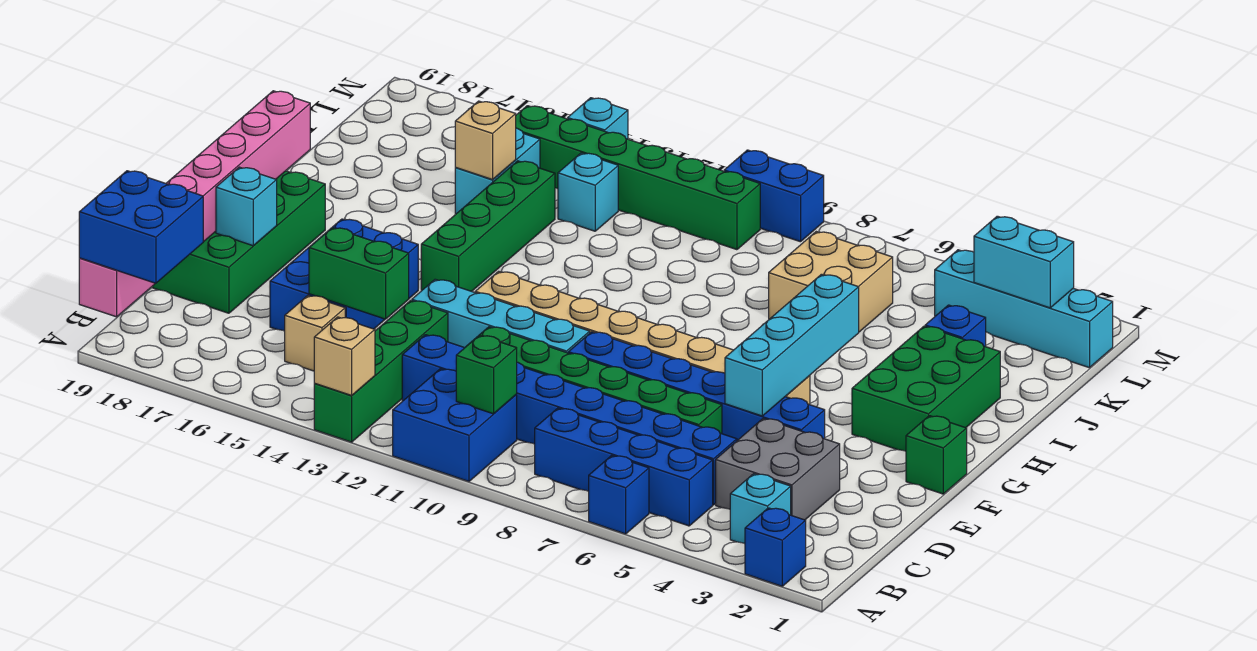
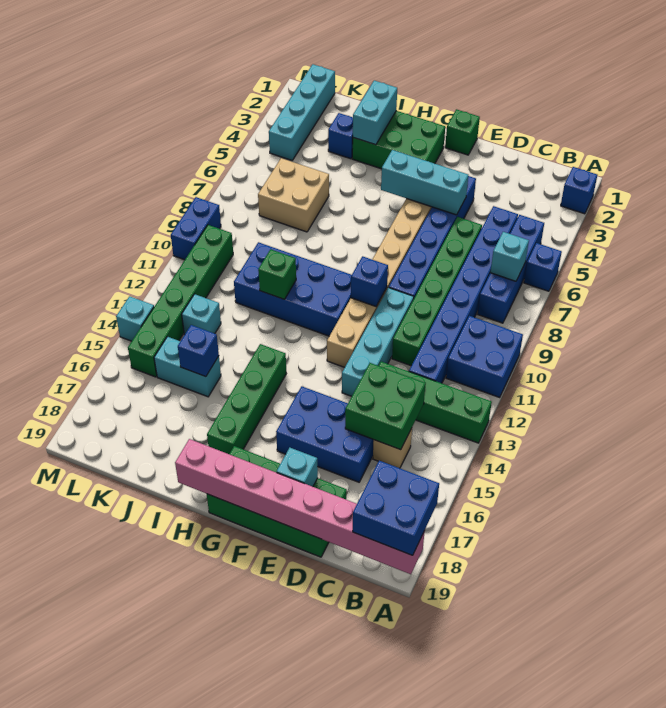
tan brick A13 level 2 -> none
cyan brick B3 level 1 -> cyan brick B7 level 2
green brick B10 level 2 -> green brick I11 level 2
grey brick C3:D4 level 1 -> none
green brick D14:D15 level 2 -> green brick C14:D15 level 2
cyan brick E5:H5 level 2 -> cyan brick E5:G5 level 2
none -> blue brick F10 level 2
none -> blue brick G10:J11 level 1
green brick G14:J14 level 1 -> green brick H14:H17 level 1
tan brick J15 level 2 -> blue brick J15 level 2
cyan brick L2:L3 level 2 -> cyan brick I2:I3 level 2

